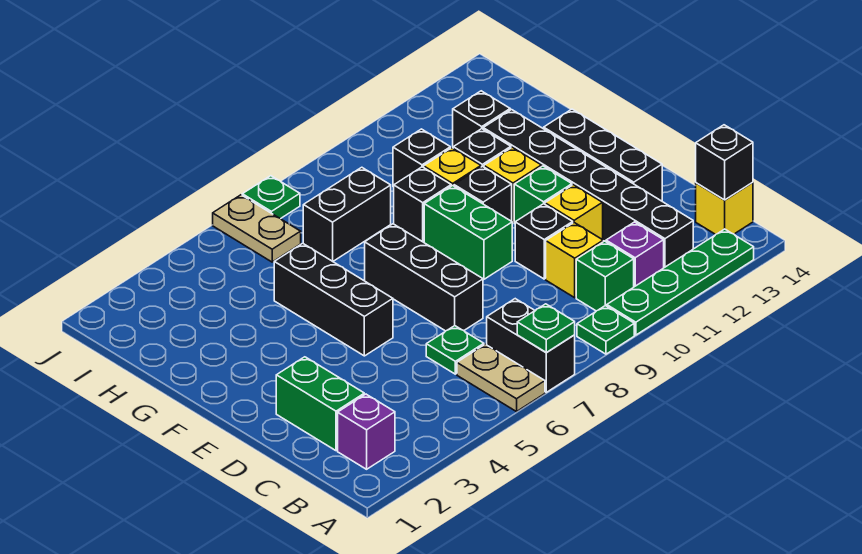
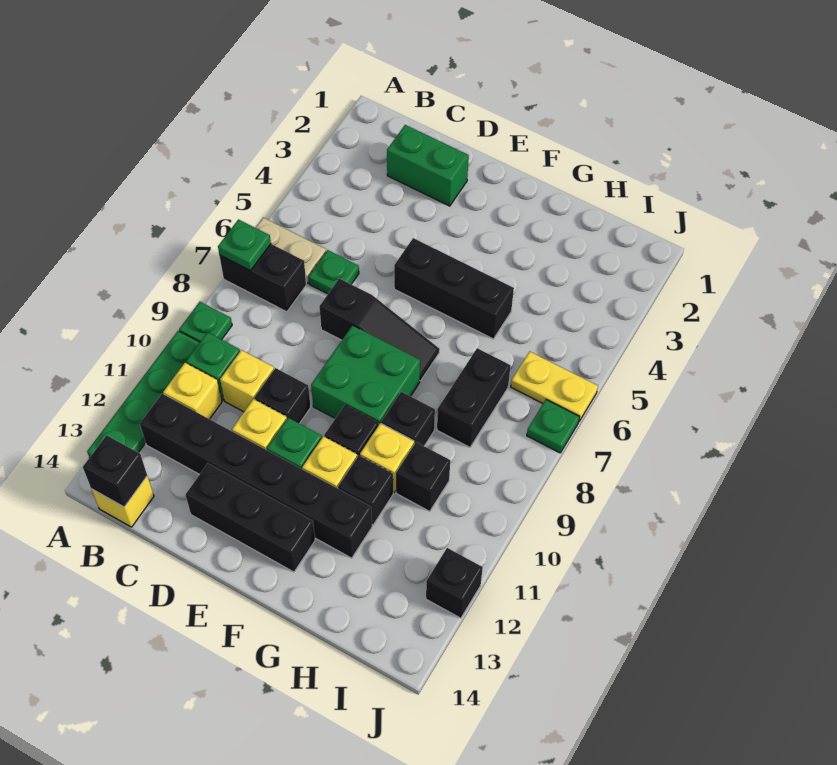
purple brick B2 level 1 -> none
purple brick B11 level 1 -> yellow brick B11 level 1
black brick D7:F7 level 1 -> black slope D7:F7 level 1 top D
green brick E9:F9 level 1 -> green brick E8:F9 level 1
black brick H12 level 1 -> black brick J12 level 1
tan plate I6:J6 level 1 -> yellow plate I6:J6 level 1

